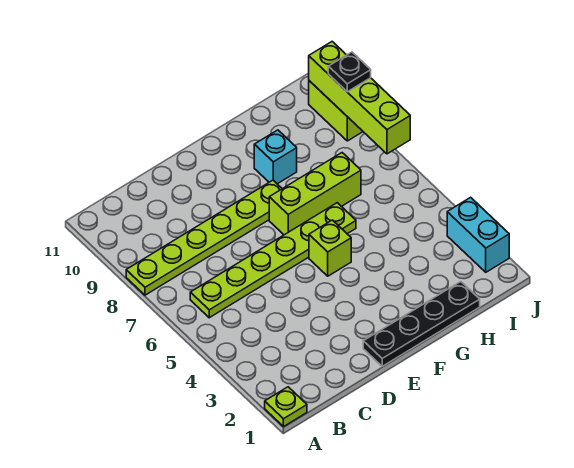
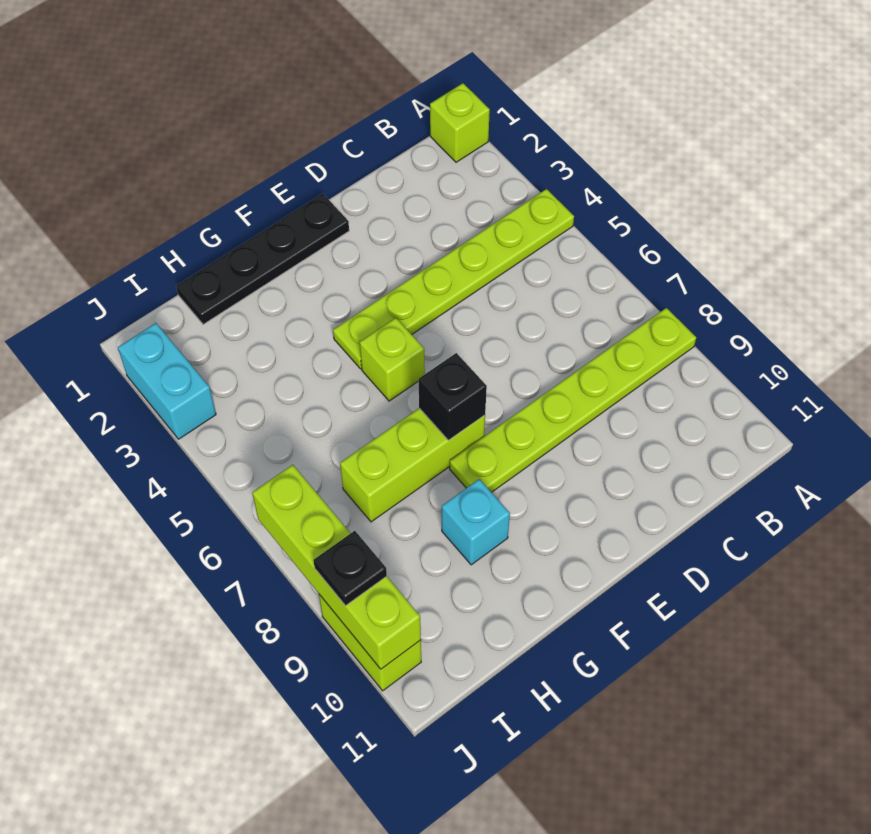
lime plate A1 level 1 -> lime brick A1 level 1
lime plate B6:G6 level 1 -> lime plate A4:F4 level 1
none -> black brick F7 level 2

